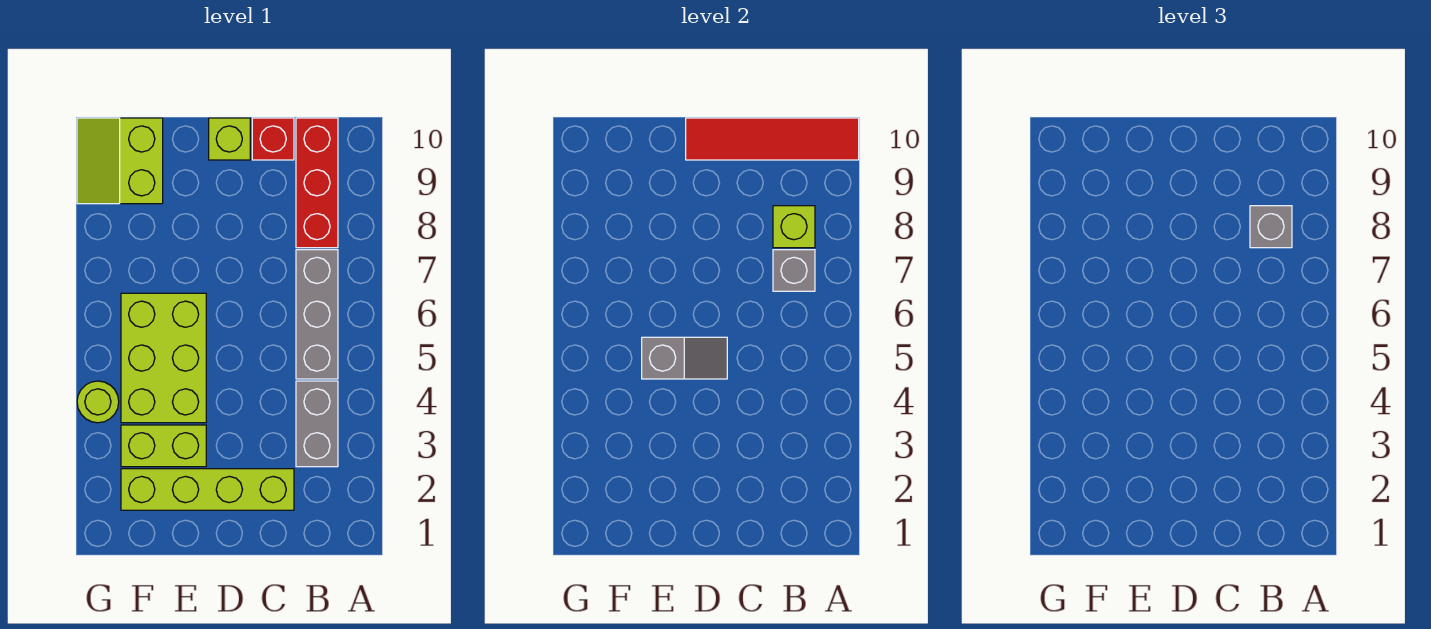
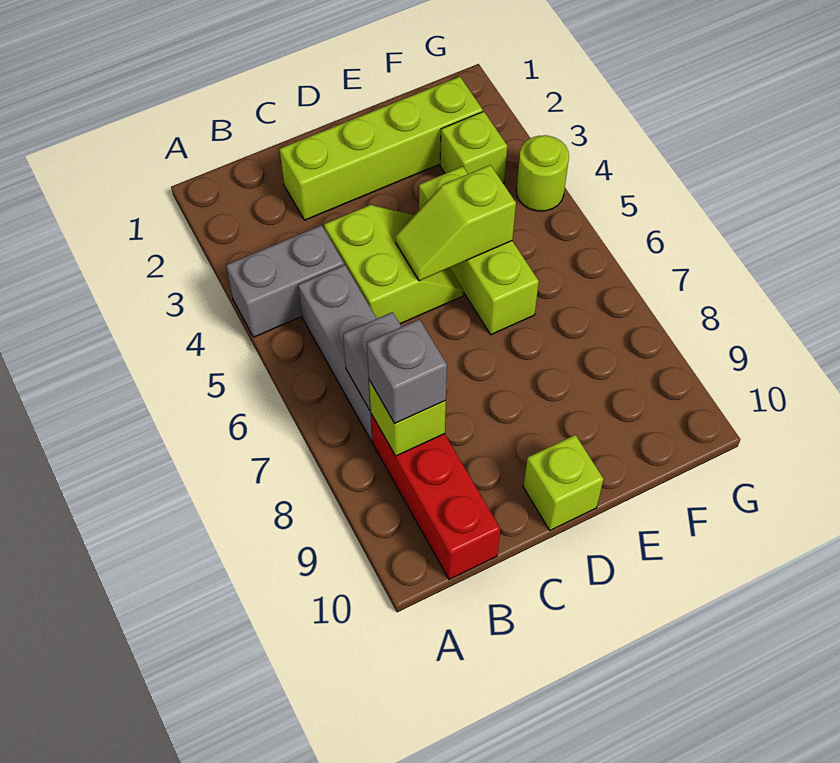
red tile A10:D10 level 2 -> none
grey brick B3:B4 level 1 -> grey brick A4:B4 level 1
red brick C10 level 1 -> none
grey slope D5:E5 level 2 top E -> lime slope D5:E5 level 2 top E
lime brick E3:F3 level 1 -> lime brick F3 level 1
lime brick E4:F6 level 1 -> lime brick E4:E6 level 1
lime slope F9:G10 level 1 top F -> lime slope C4:D5 level 1 top C

